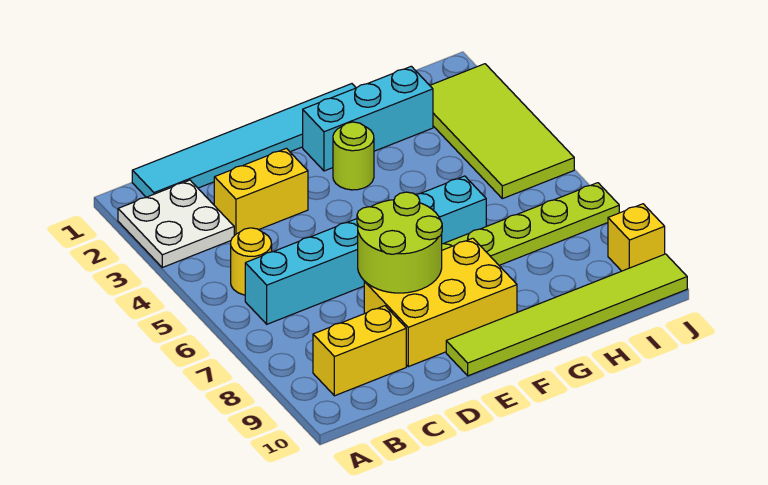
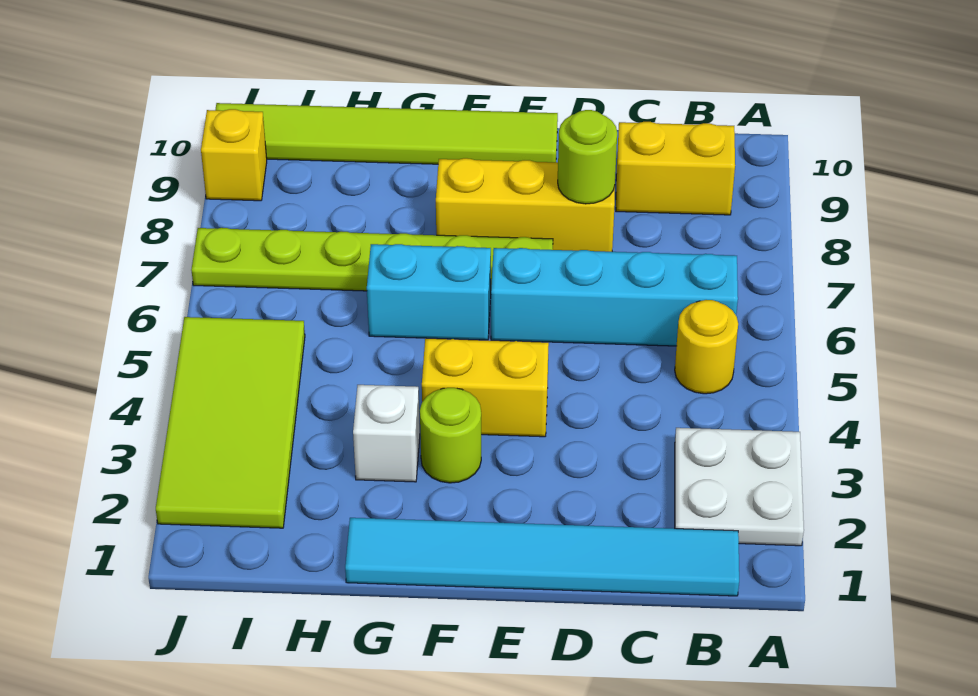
yellow brick C3:D3 level 1 -> yellow brick E4:F4 level 1
lime round brick D7:E8 level 2 -> lime round brick D8 level 2
yellow brick D8:F9 level 1 -> yellow brick D8:F8 level 1
cyan brick F2:H2 level 1 -> none
none -> white brick G3 level 1

